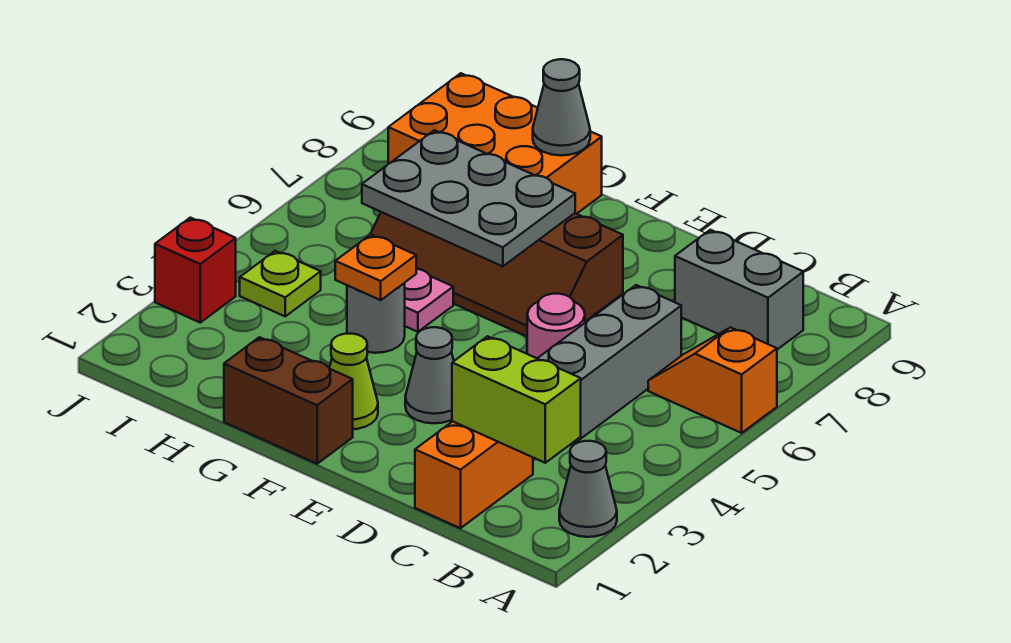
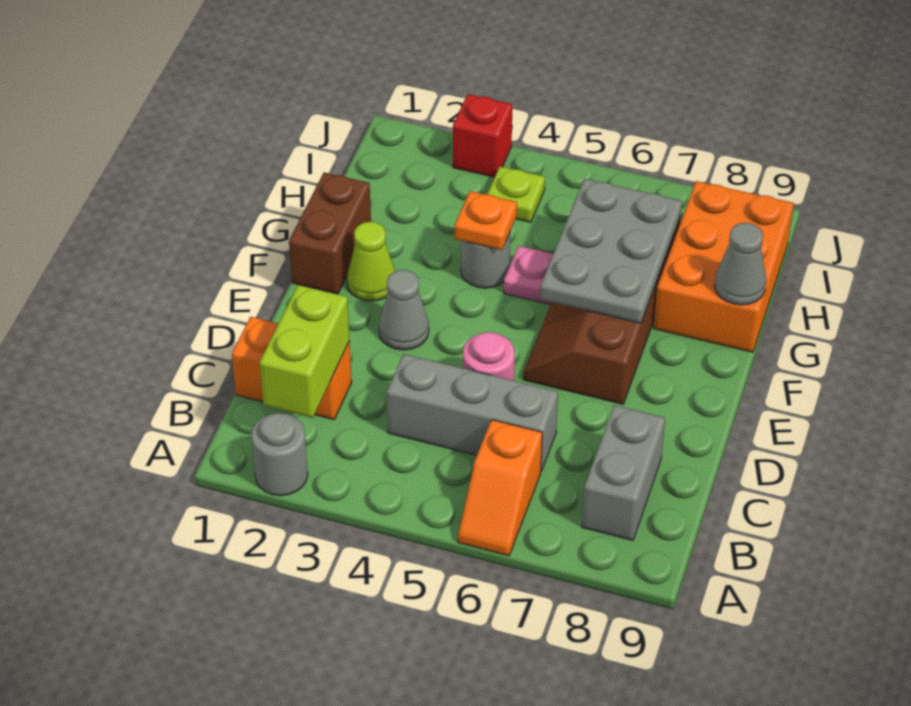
grey cone A2 level 1 -> grey round brick A2 level 1
orange slope A6:B6 level 1 top A -> orange slope A6:B6 level 1 top B

